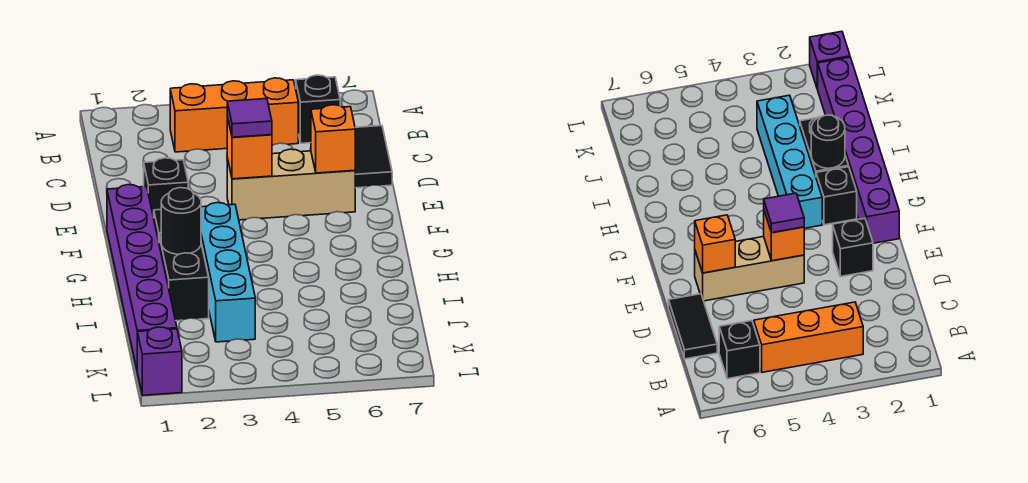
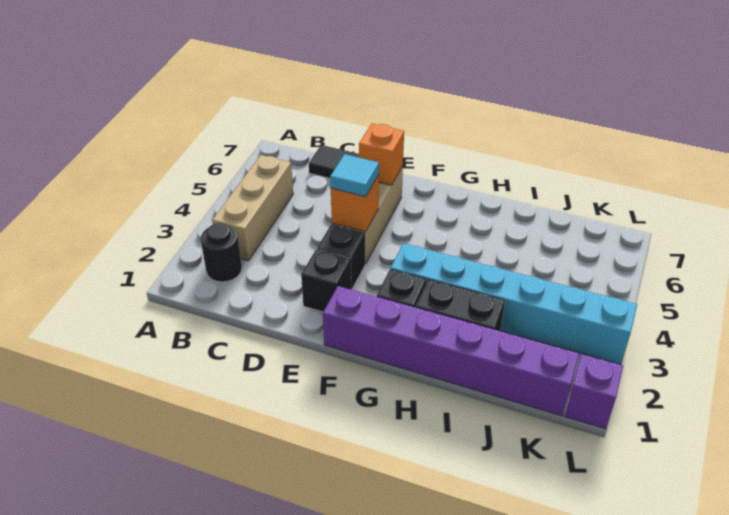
orange brick B3:B5 level 1 -> tan brick B3:B5 level 1
black brick B6 level 1 -> black brick E3 level 1
purple tile E4 level 3 -> cyan tile E4 level 3
cyan brick G3:J3 level 1 -> cyan brick G3:L3 level 1
black round brick H2 level 2 -> black round brick B2 level 1

